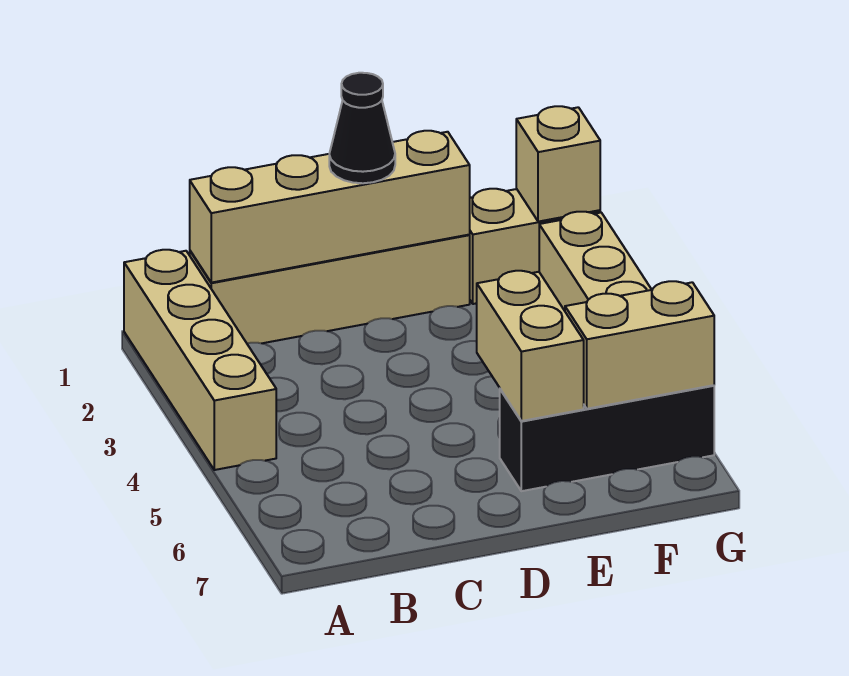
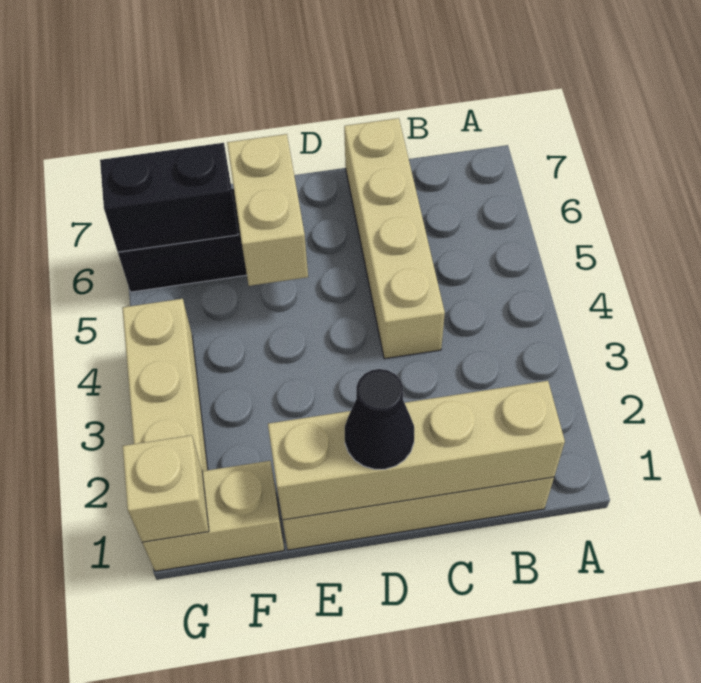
tan brick A1:A4 level 1 -> tan brick C4:C7 level 1
tan brick F6:G6 level 2 -> black brick F6:G6 level 2

